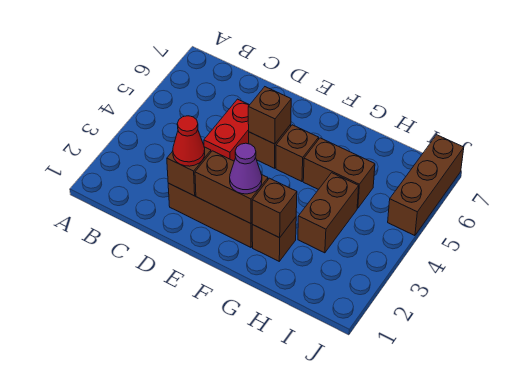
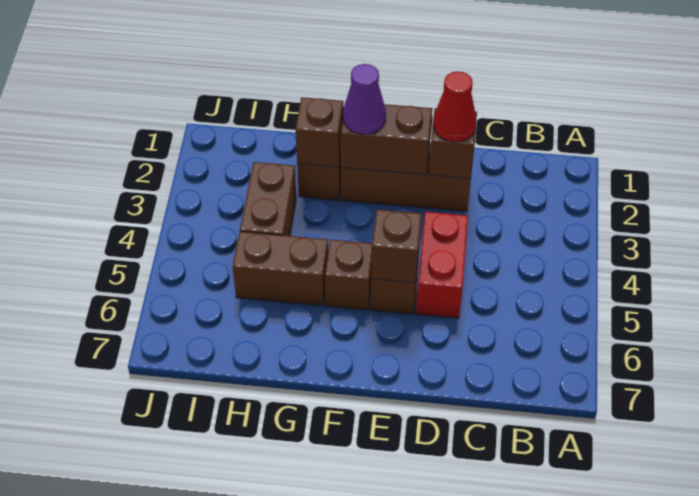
brown brick J5:J7 level 1 -> none

